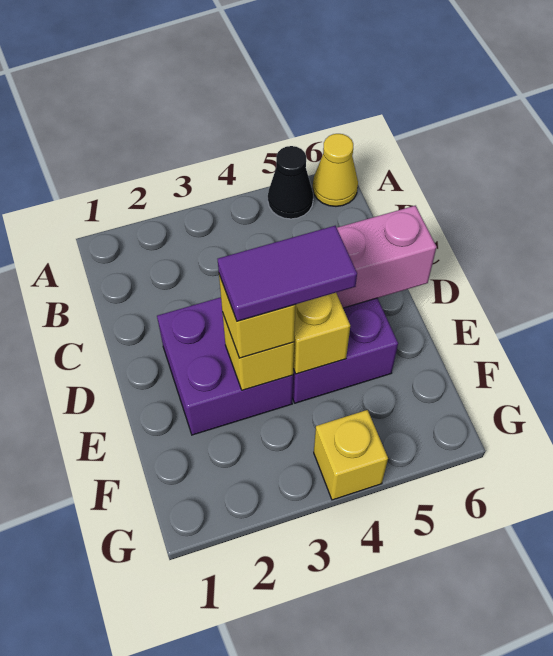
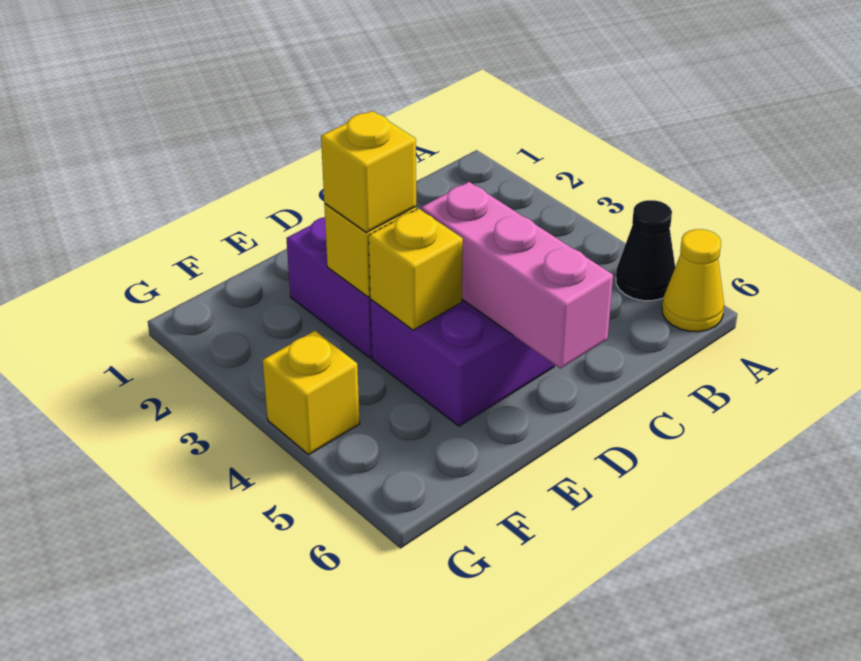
purple tile E3:E4 level 4 -> none

